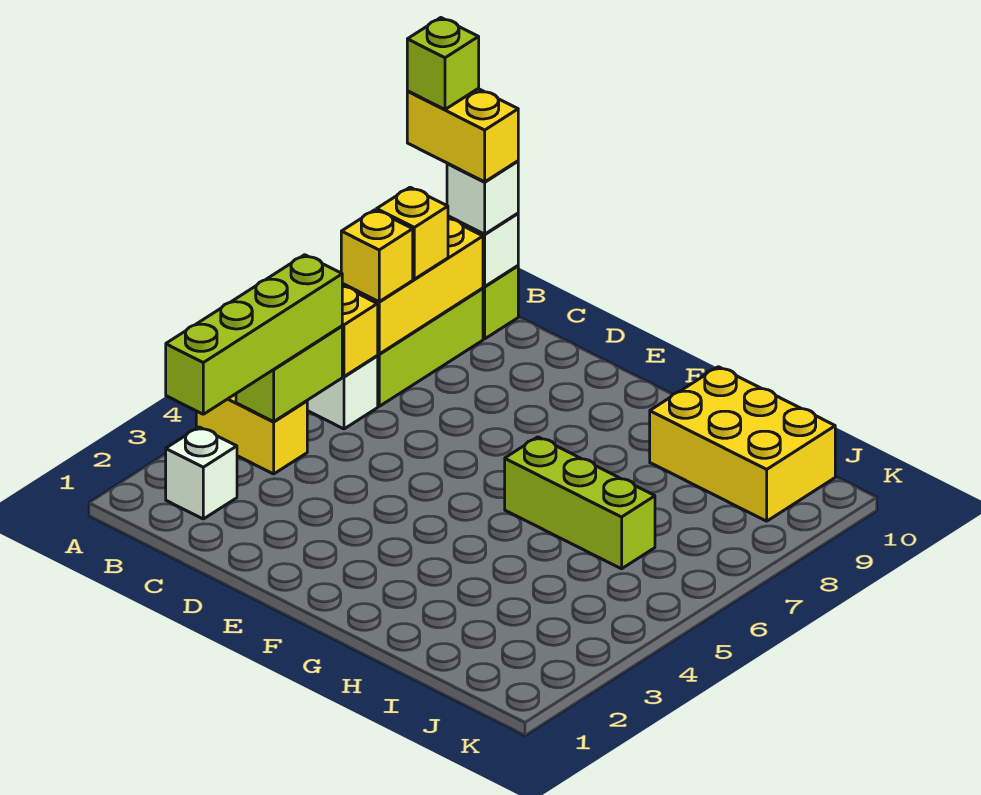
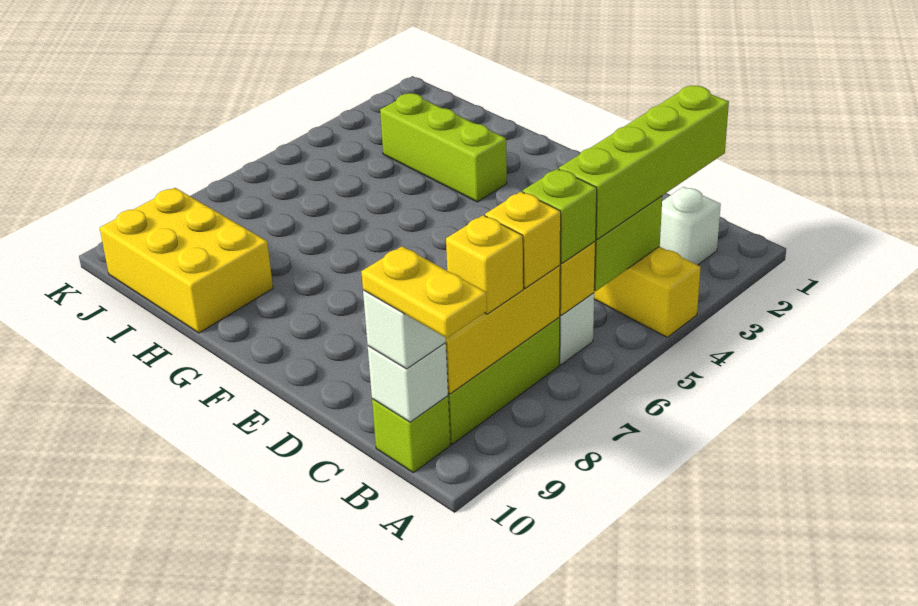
yellow brick A10:B10 level 4 -> yellow plate A10:B10 level 4
lime brick A10 level 5 -> lime brick B6 level 3
lime brick G6:I6 level 1 -> lime brick G3:I3 level 1

